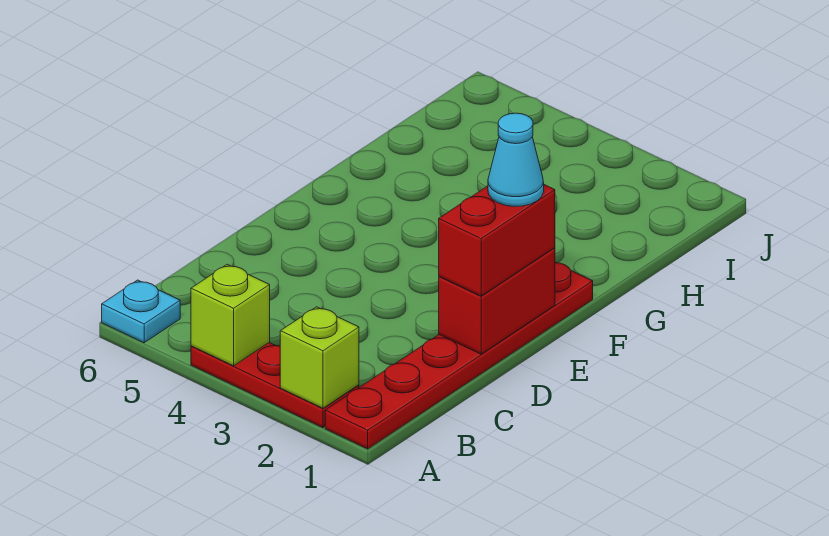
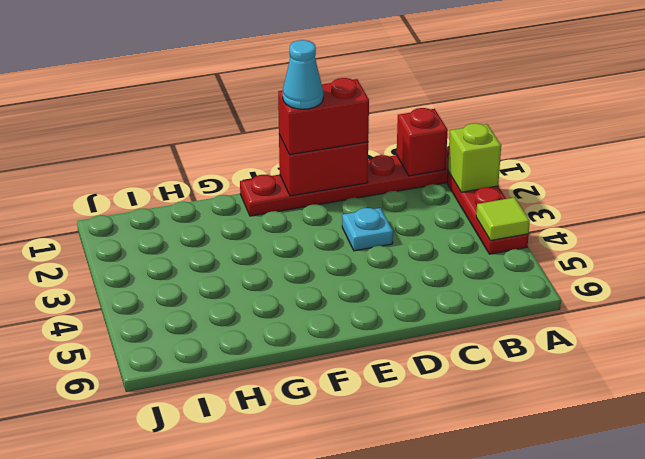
lime brick A4 level 2 -> lime tile A4 level 2
cyan plate A6 level 1 -> cyan plate D3 level 1
none -> red brick B1 level 2

